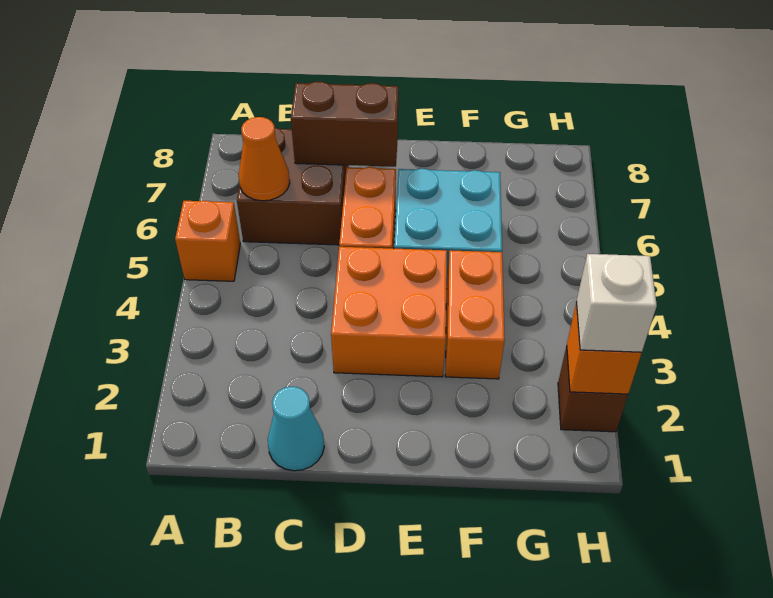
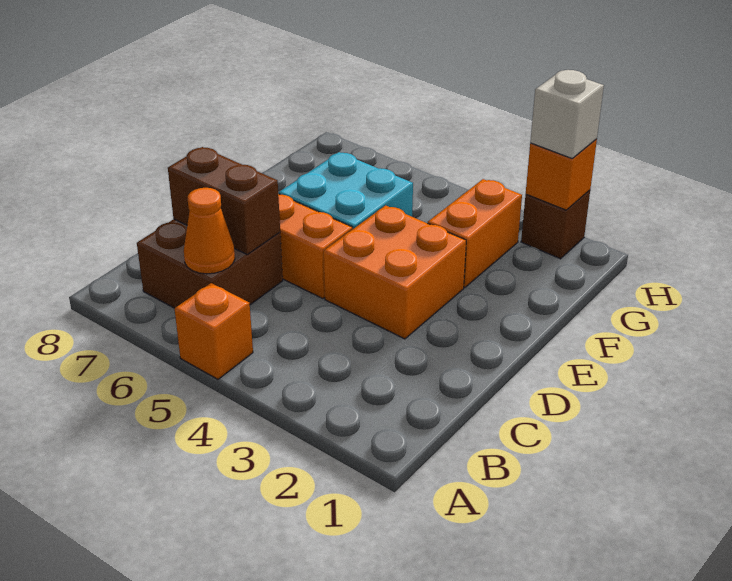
cyan cone C1 level 1 -> none
brown brick C7:D7 level 2 -> brown brick C6:C7 level 2
orange brick F3:F4 level 1 -> orange brick F3:G3 level 1

